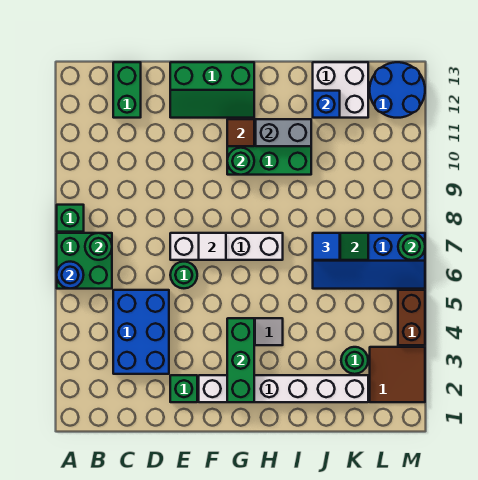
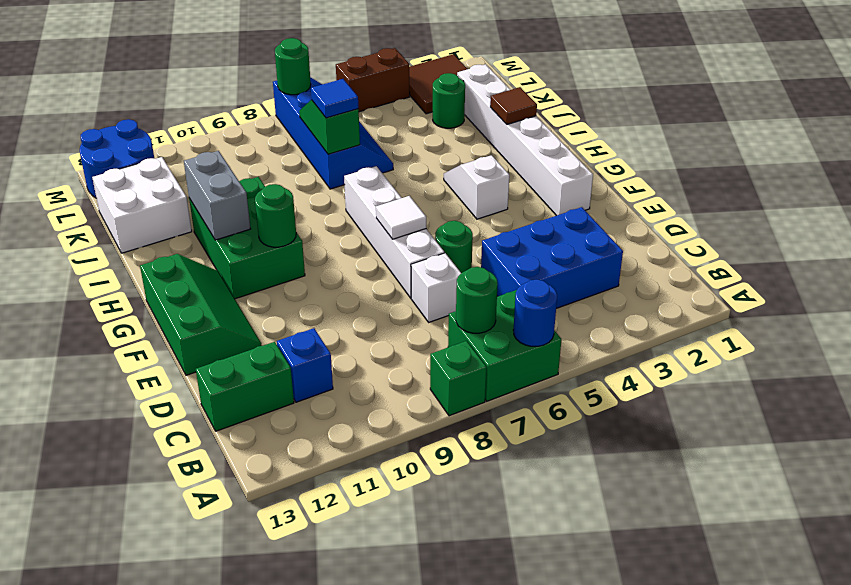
none -> white brick D7 level 1
green brick E2 level 1 -> none
green brick G2:G4 level 2 -> none
brown tile G11 level 2 -> brown tile I2 level 2
blue brick J12 level 2 -> blue brick C11 level 1

